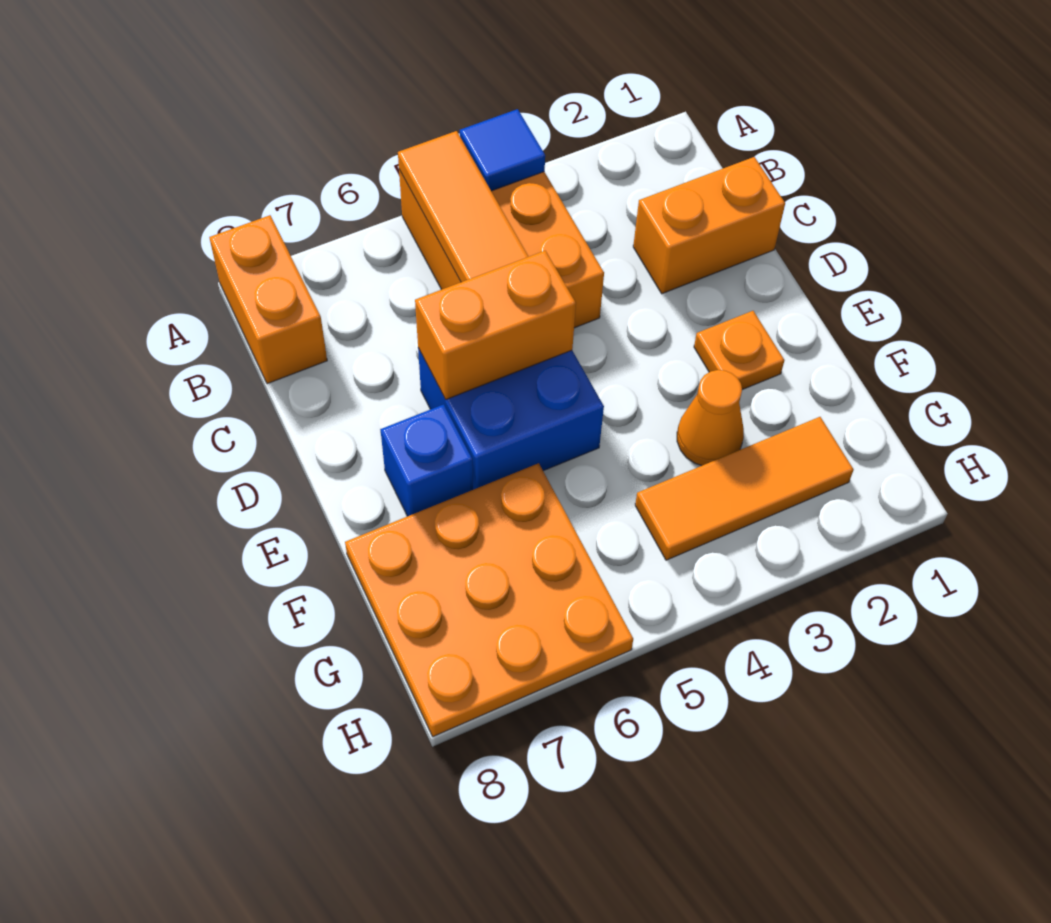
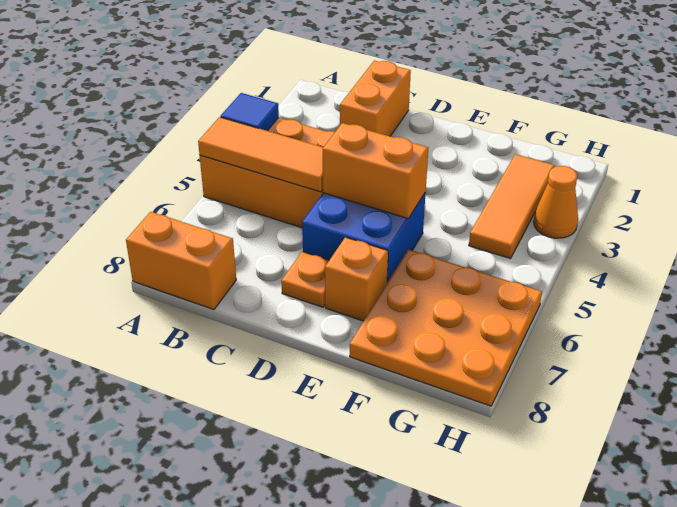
orange brick D5:D6 level 2 -> orange brick D5:E5 level 2
orange plate E2 level 1 -> orange plate D7 level 1
blue brick E7 level 1 -> orange brick E7 level 1
orange cone F3 level 1 -> orange cone H3 level 1

